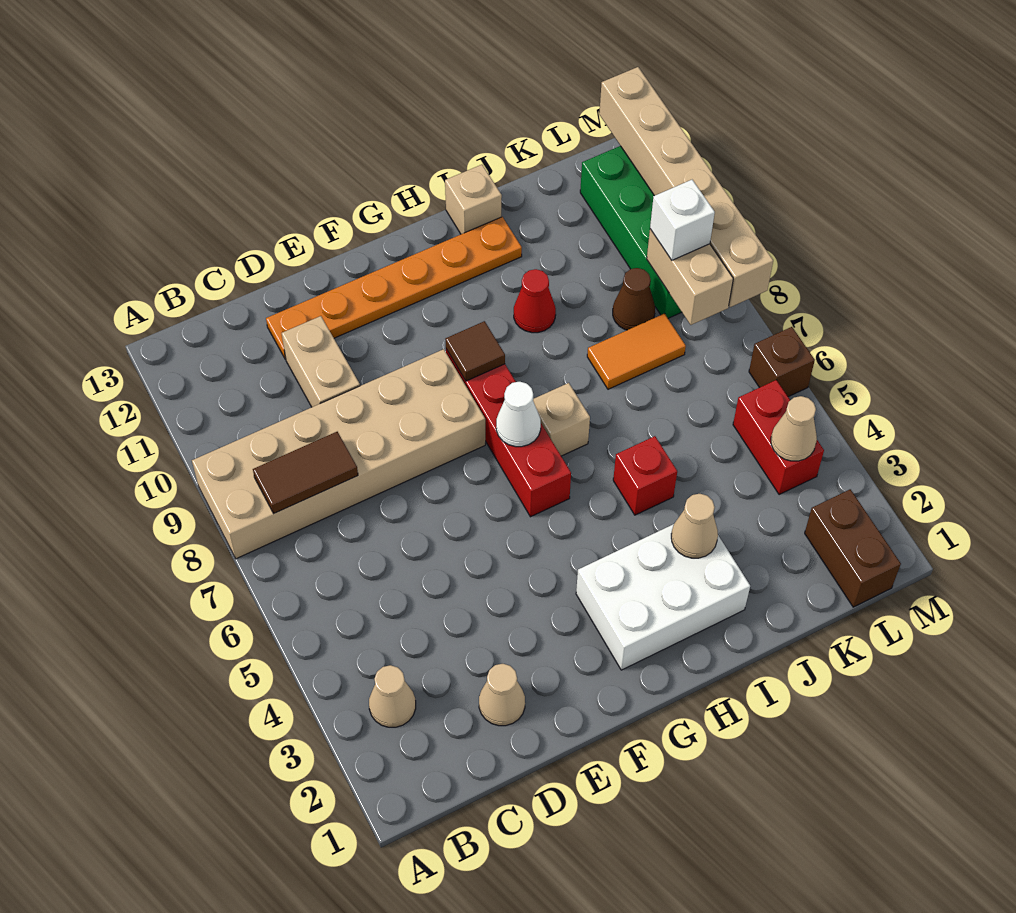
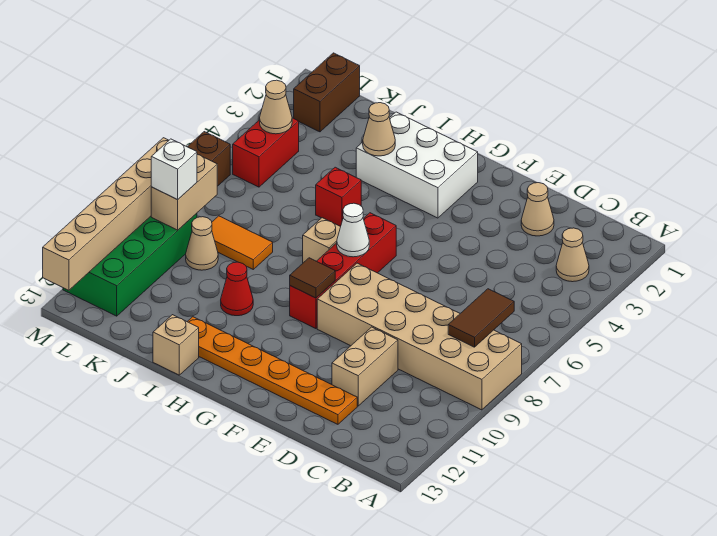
brown tile B8:C8 level 2 -> brown tile B7:B8 level 2
brown cone K9 level 1 -> tan cone K9 level 1

